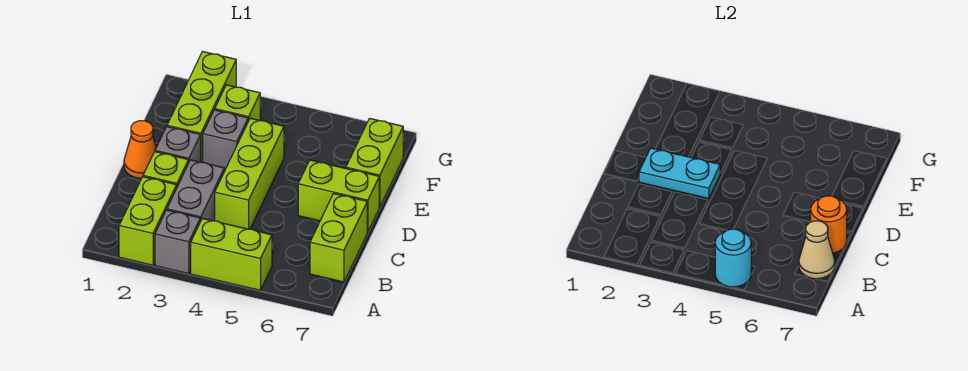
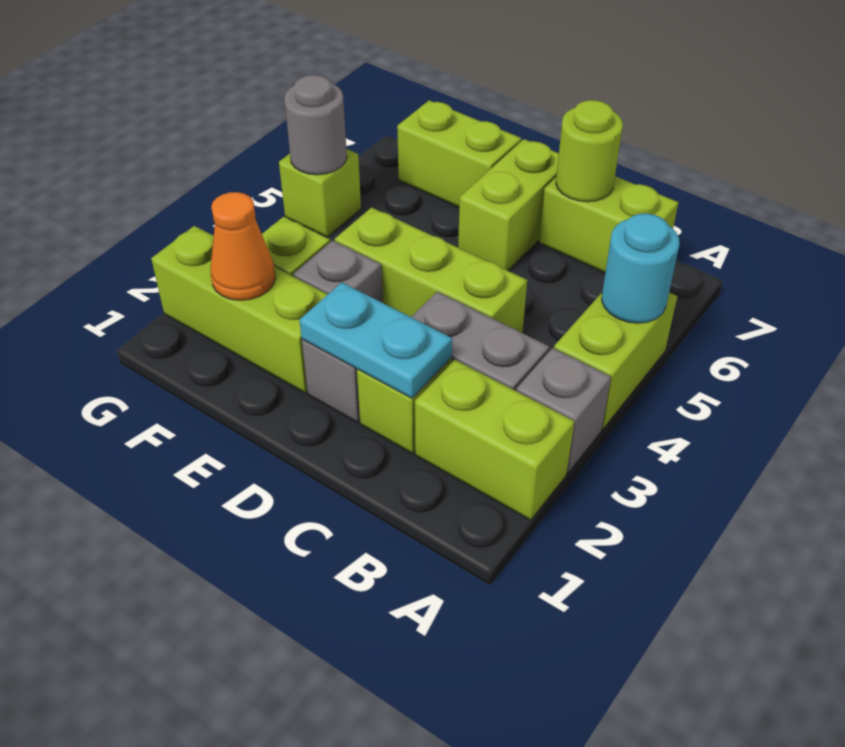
tan cone B7 level 2 -> none
orange round brick C7 level 2 -> lime round brick C7 level 2
orange cone D1 level 1 -> orange cone F2 level 2
cyan plate D2:D3 level 2 -> cyan plate C2:D2 level 2
none -> lime brick G5 level 1
none -> grey round brick G5 level 2

